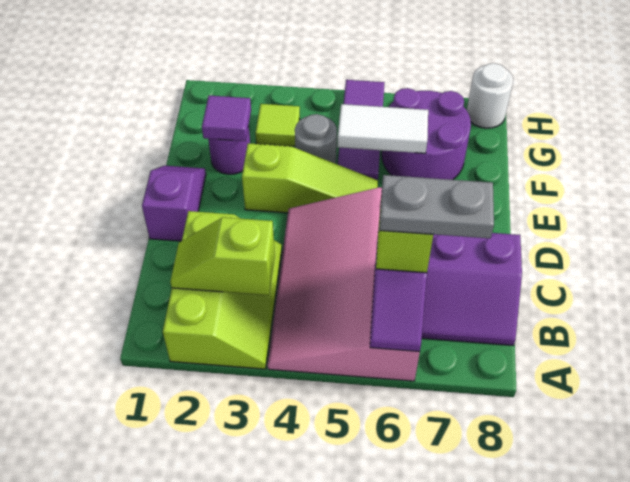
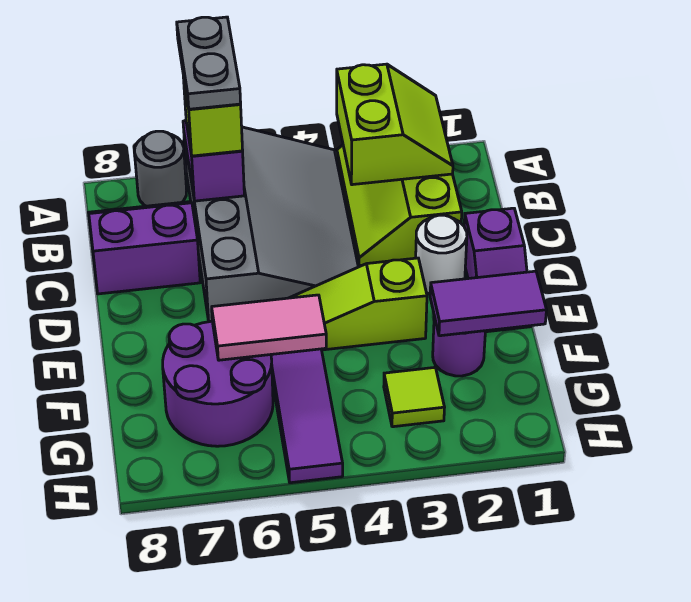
pink slope A4:D6 level 1 top 6 -> grey slope A4:D6 level 1 top 6
lime slope B2:B3 level 2 top 3 -> lime slope A2:B3 level 2 top 3
grey plate B6:B7 level 4 -> grey plate A6:B6 level 4
purple tile F2 level 2 -> purple tile F1:F2 level 2
grey round brick F4 level 1 -> grey round brick A7 level 1
white tile F5:F6 level 2 -> pink tile F5:F6 level 2
white round brick H8 level 1 -> white round brick D2 level 1

